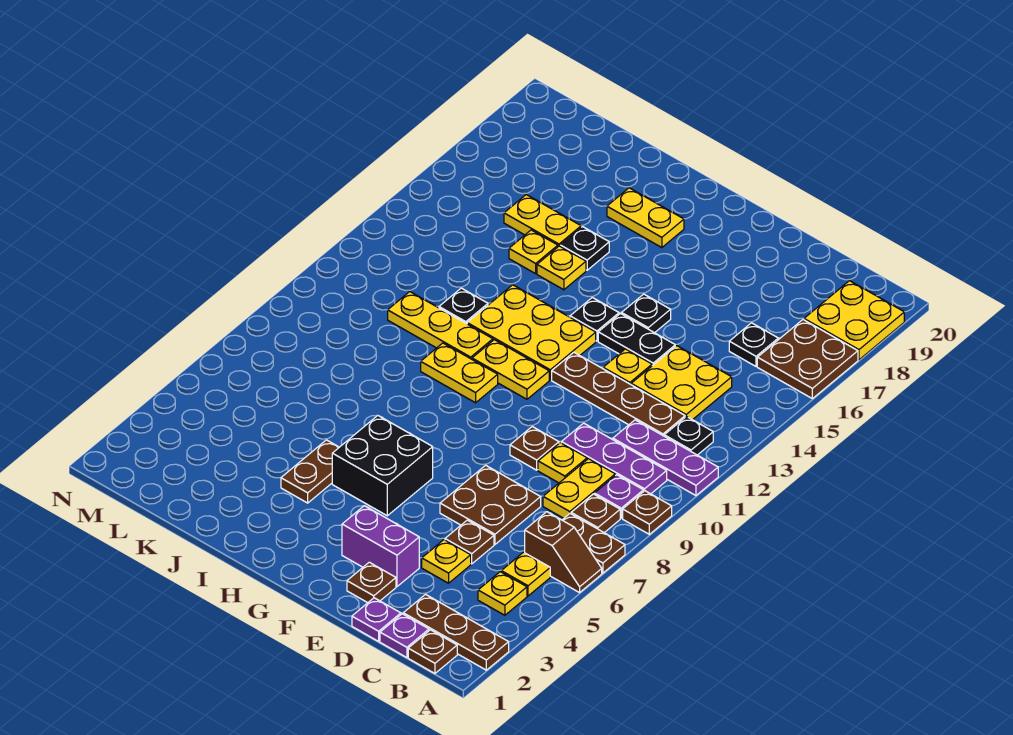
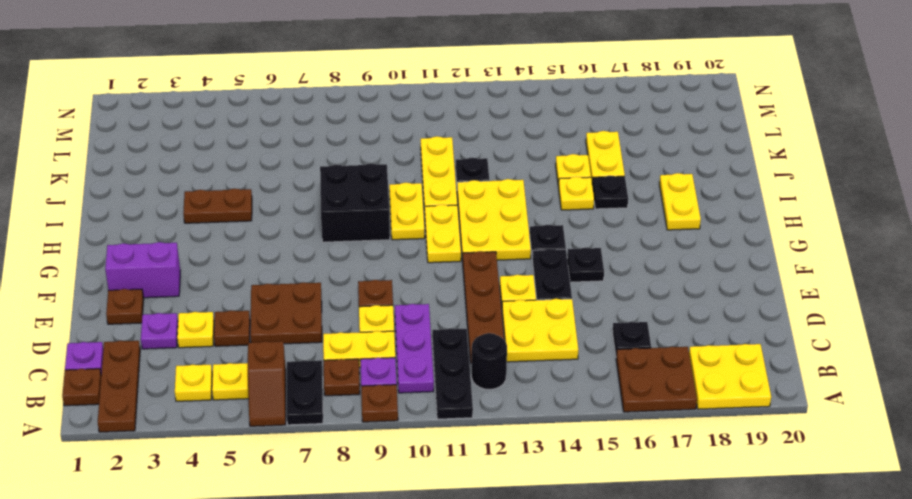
brown plate A7:B7 level 1 -> black plate A7:B7 level 1
purple plate A11:C11 level 1 -> black plate A11:C11 level 1
black plate B12 level 1 -> black round brick B12 level 1
purple plate D1 level 1 -> purple plate D3 level 1
purple brick E3:F3 level 1 -> purple brick F2:F3 level 1
black brick G5:H6 level 1 -> black brick H8:I9 level 1

